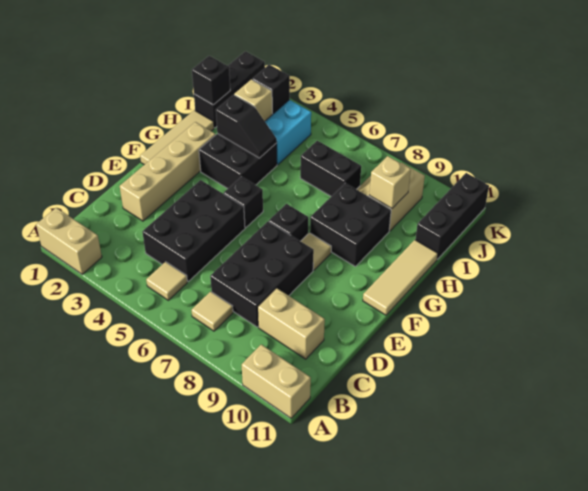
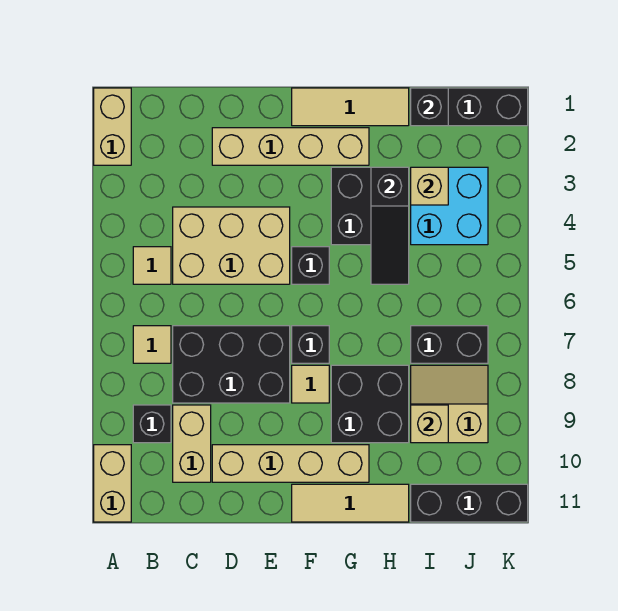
black brick C4:E5 level 1 -> tan brick C4:E5 level 1
none -> tan brick D10:G10 level 1
black slope H3:H4 level 2 top 3 -> black slope H3:H5 level 2 top 3
black brick I6:I7 level 1 -> black brick I7:J7 level 1
black brick J3 level 2 -> black brick B9 level 1

